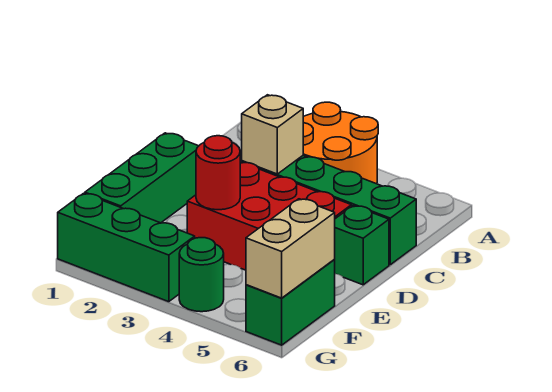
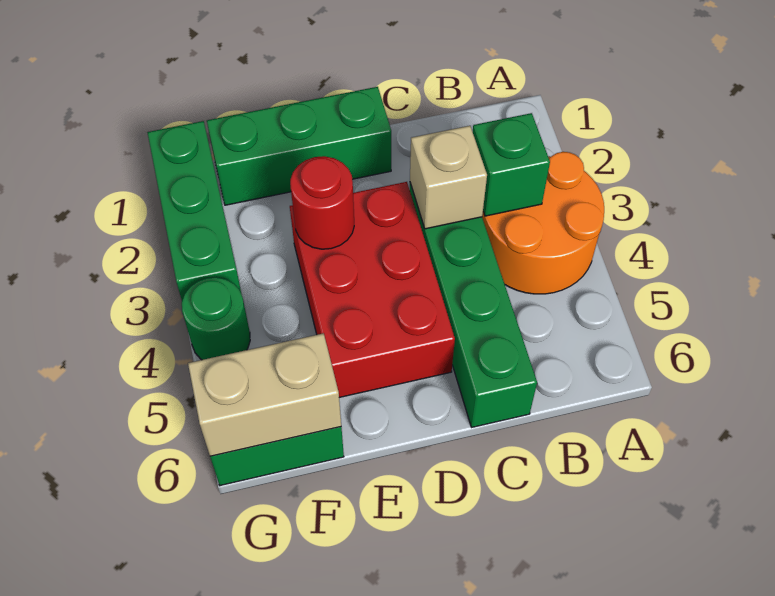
green brick D6 level 1 -> green brick B3 level 2

